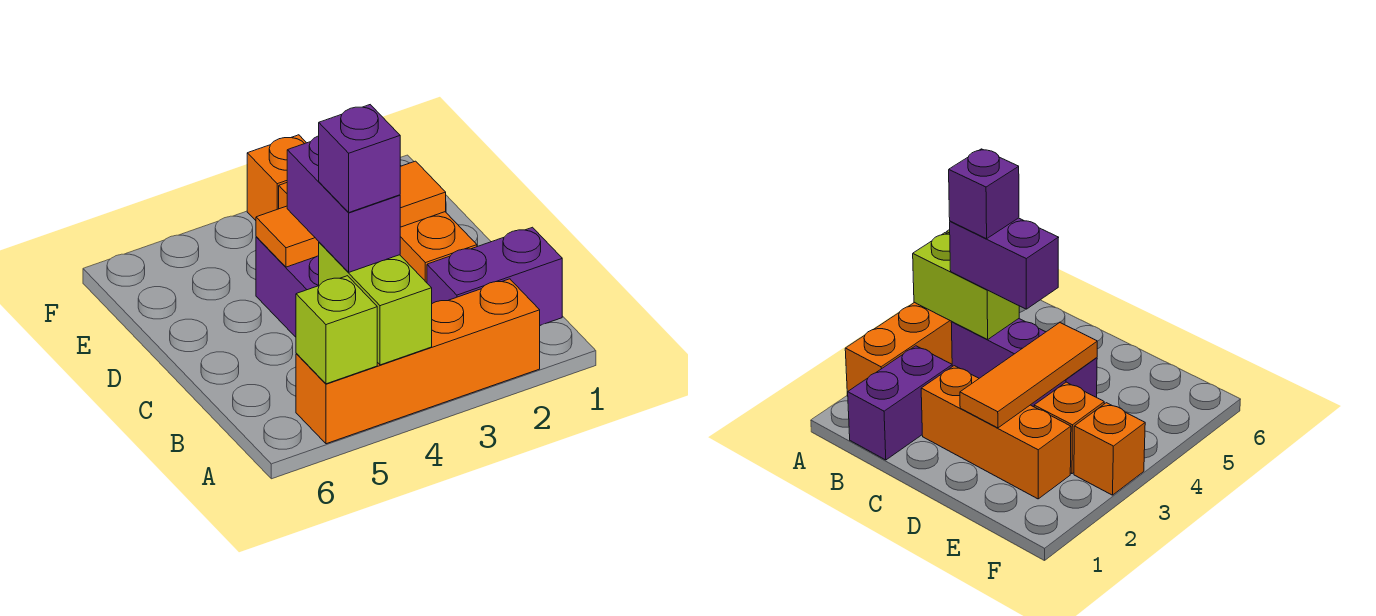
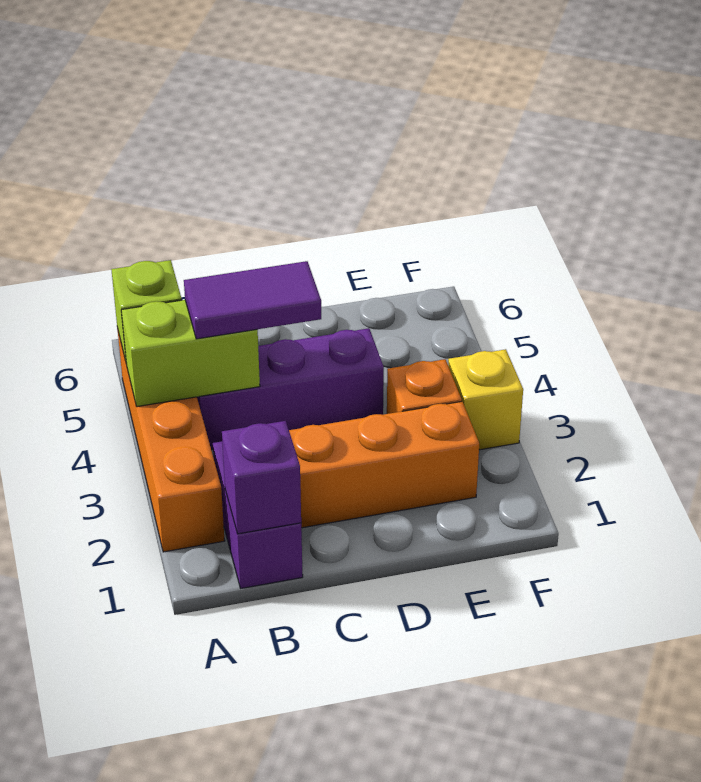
purple brick B4:C4 level 3 -> purple tile B4:C4 level 3
purple brick B4 level 4 -> purple brick B1 level 2
orange tile D2:D4 level 2 -> none
orange brick F3 level 1 -> yellow brick F3 level 1

